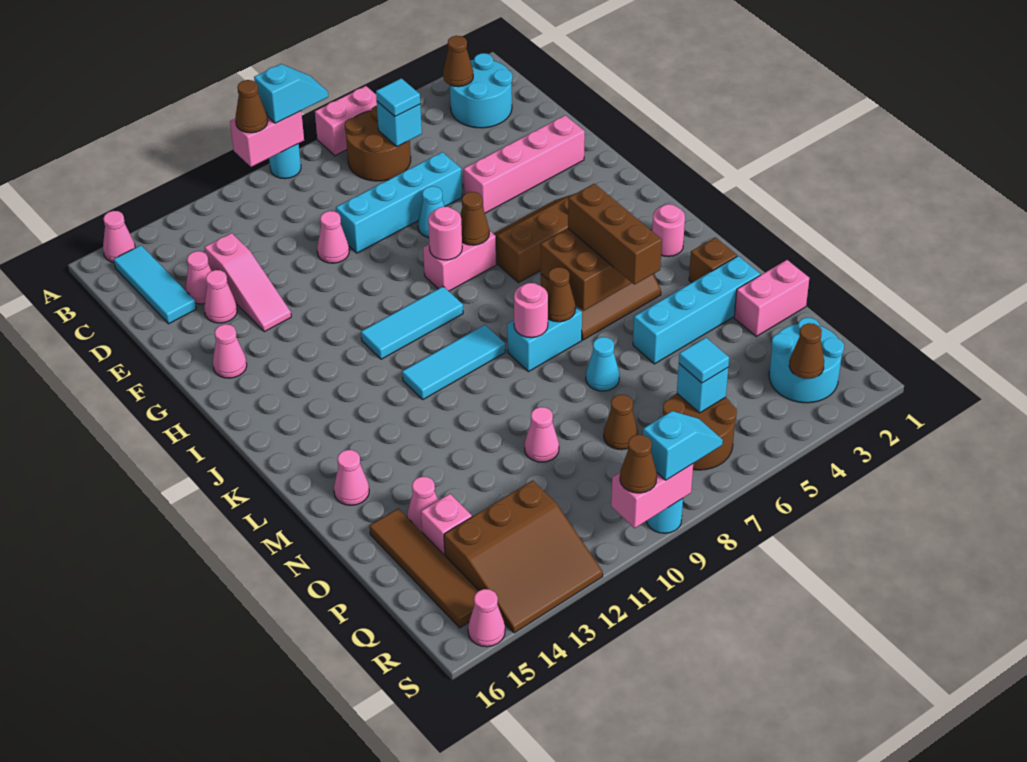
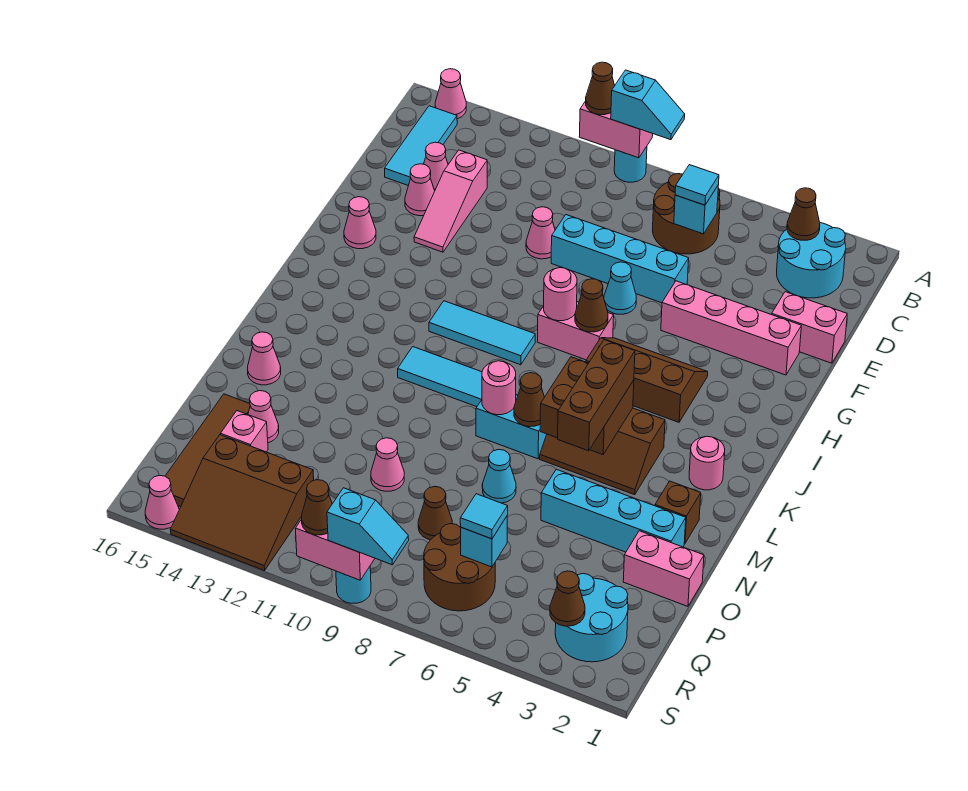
pink brick A6:A7 level 1 -> pink brick E1:E2 level 1

